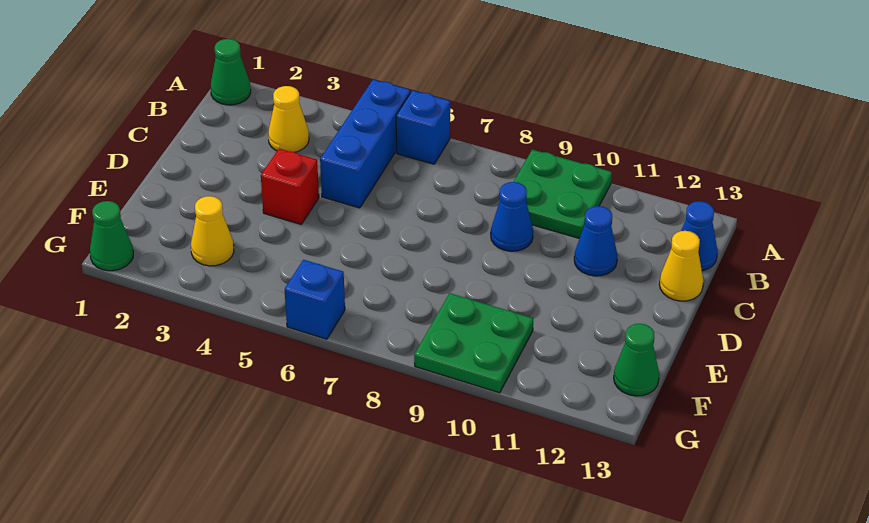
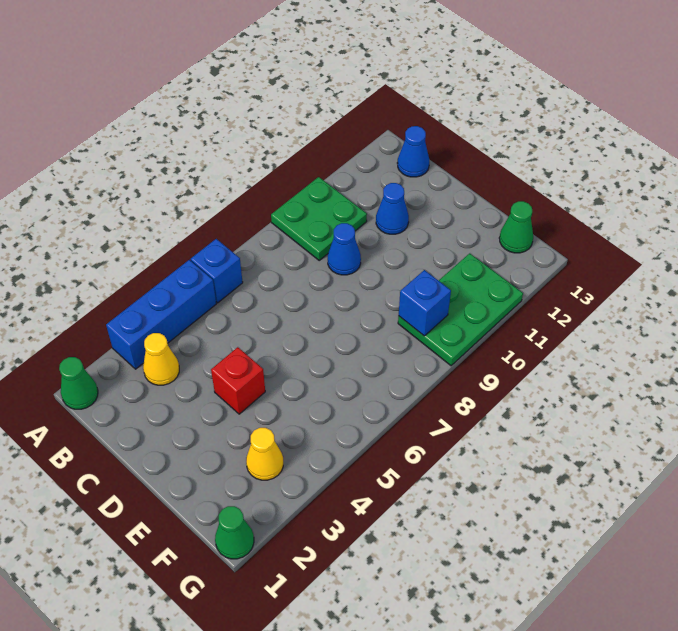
blue brick A5:C5 level 1 -> blue brick A3:A5 level 1
yellow cone C13 level 1 -> none
green plate F9:G10 level 1 -> green plate F9:G11 level 1
blue brick G6 level 1 -> blue brick F9 level 2

